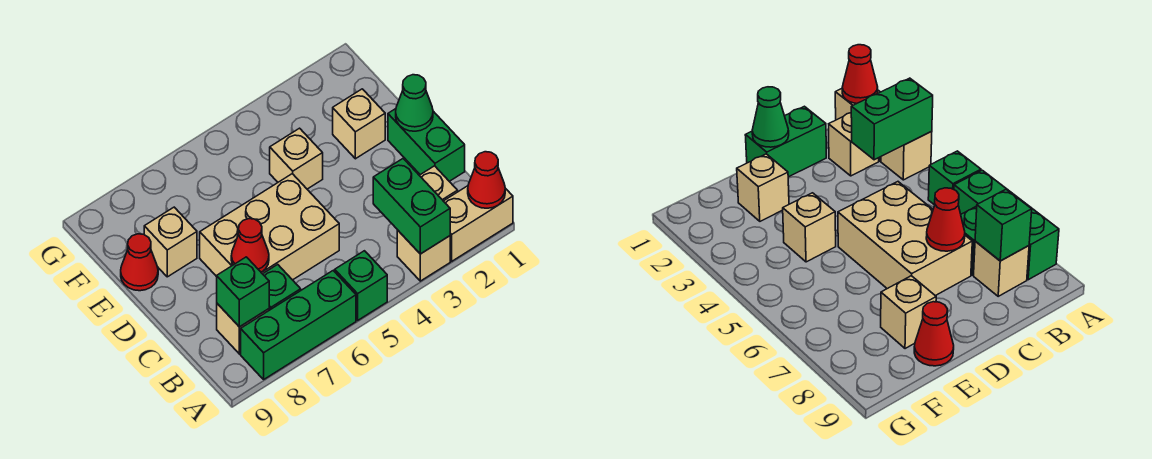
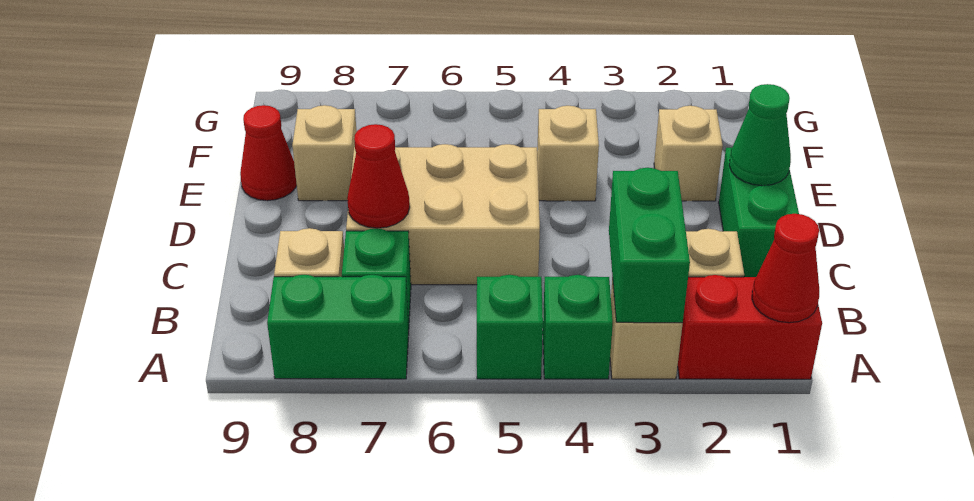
tan brick A1:A2 level 1 -> red brick A1:A2 level 1
green brick A6:A8 level 1 -> green brick A7:A8 level 1
green brick B8 level 2 -> green brick A4 level 1

